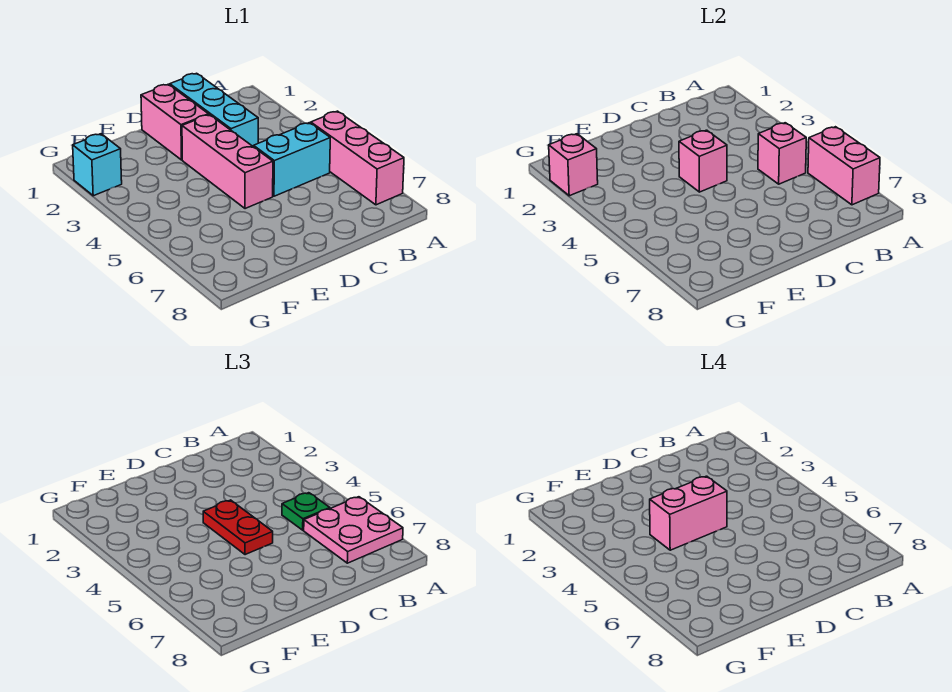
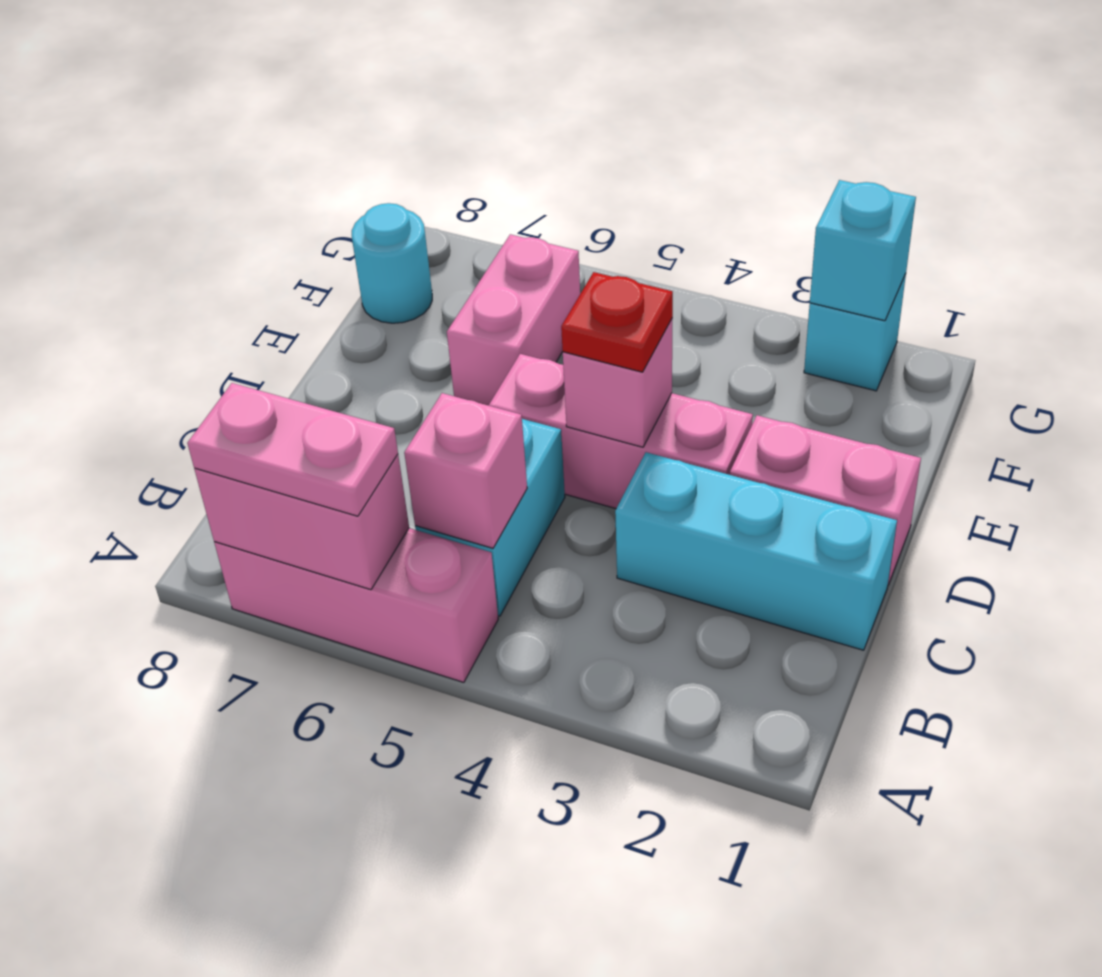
pink plate A6:B7 level 3 -> pink plate A6:A7 level 3
green plate B5 level 3 -> none
red plate D4:D5 level 3 -> red plate D4 level 3
pink brick D4:E4 level 4 -> pink brick E6:F6 level 1
none -> cyan round brick F8 level 1
pink brick G2 level 2 -> cyan brick G2 level 2

